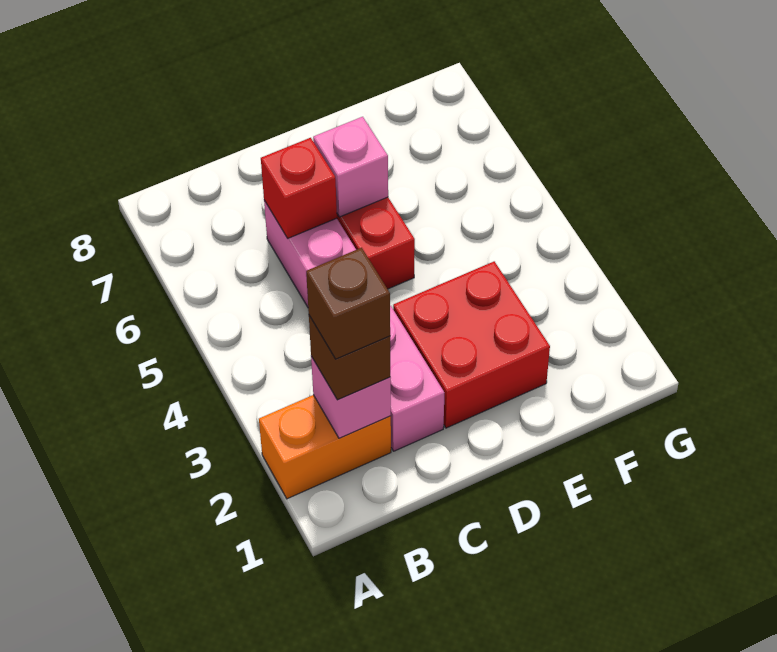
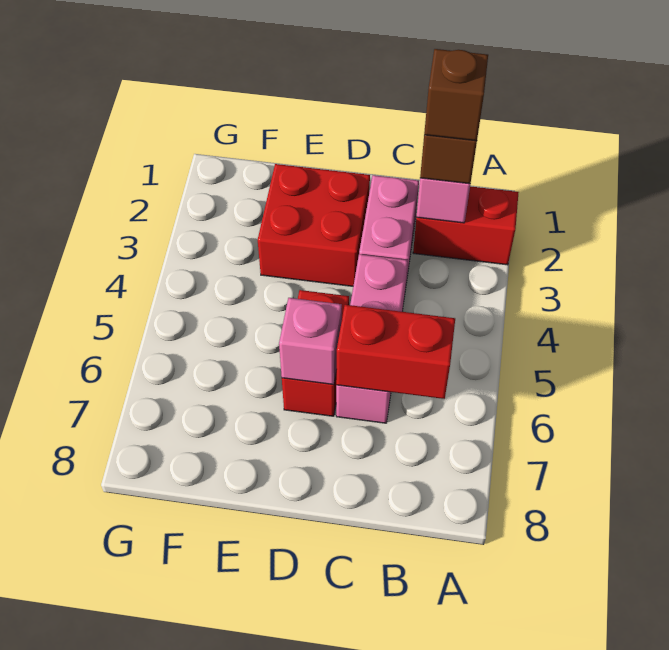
orange brick A2:B2 level 1 -> red brick A2:B2 level 1
red brick C6 level 2 -> red brick B6:C6 level 2

